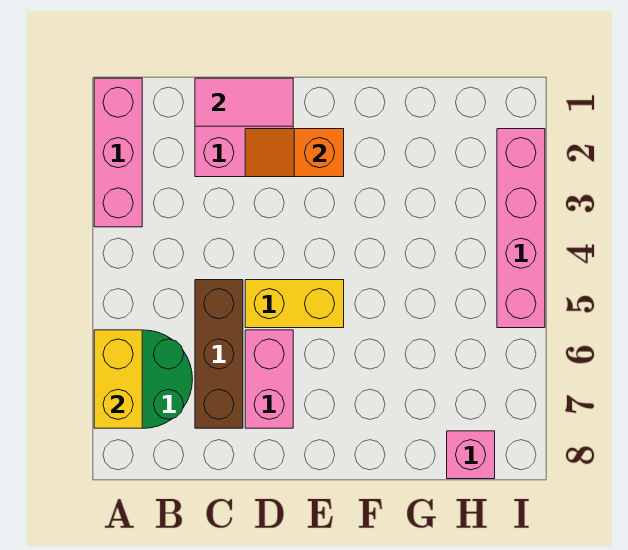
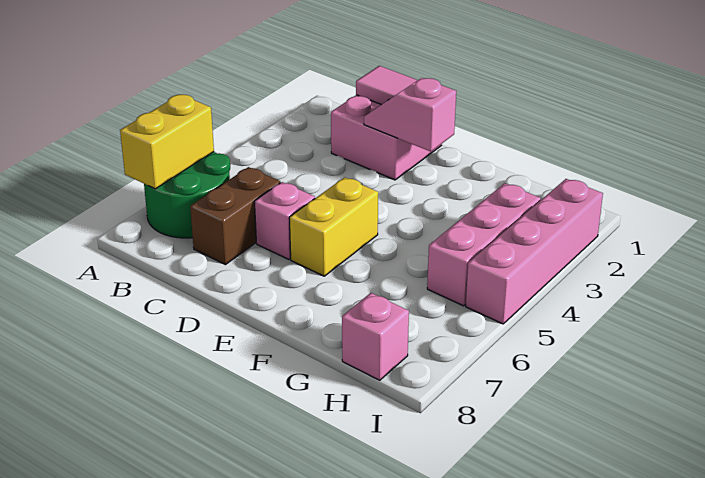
pink brick A1:A3 level 1 -> pink brick H3:H5 level 1
brown brick C5:C7 level 1 -> brown brick C6:C7 level 1
orange slope D2:E2 level 2 top E -> pink slope D2:E2 level 2 top E
yellow brick D5:E5 level 1 -> yellow brick E5:E6 level 1
pink brick D6:D7 level 1 -> pink brick D6 level 1

